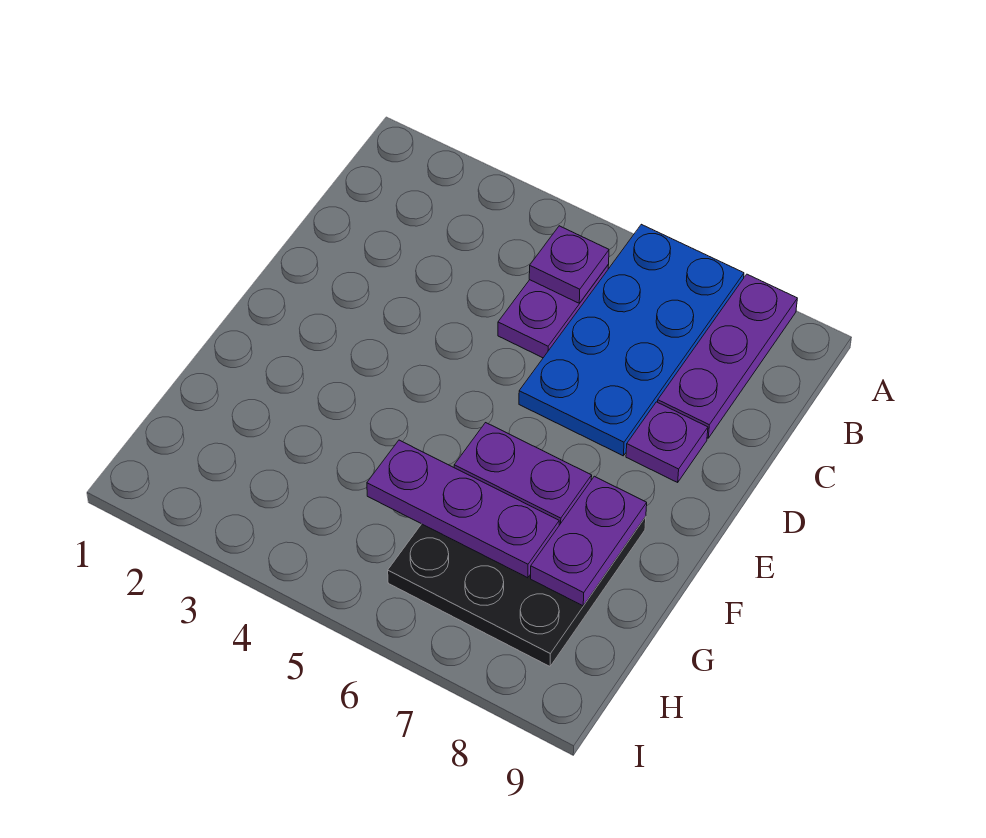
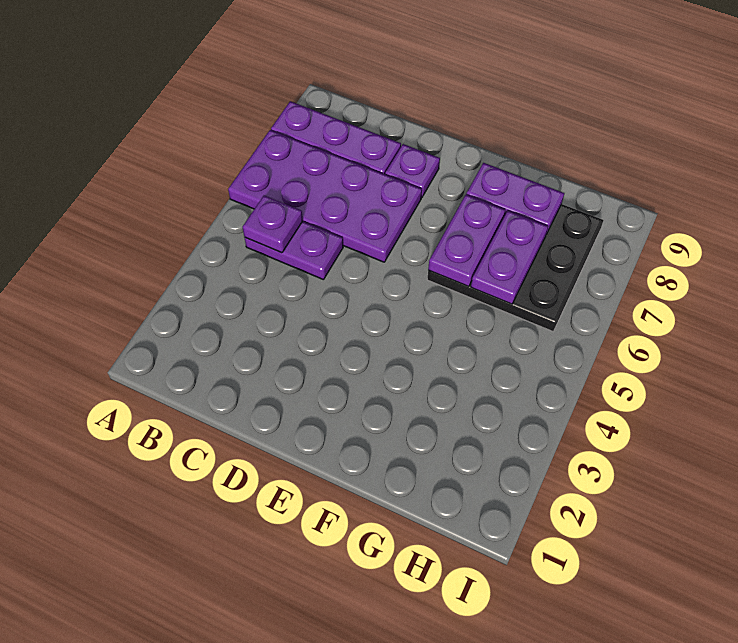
blue plate A6:D7 level 1 -> purple plate A6:D7 level 1
purple plate G5:G7 level 2 -> purple plate G6:G7 level 2

